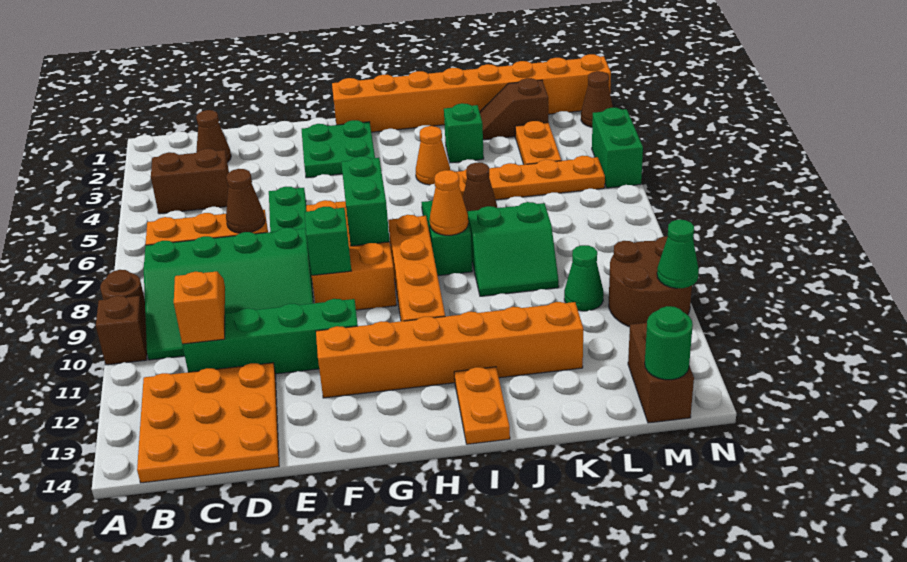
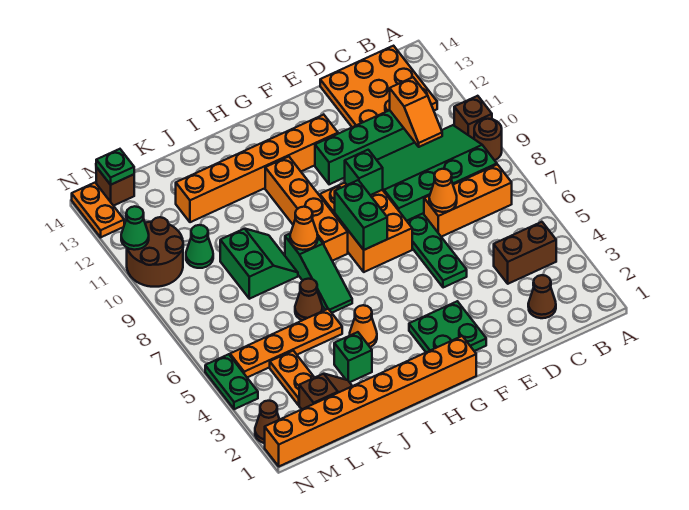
brown cone D7 level 2 -> orange cone D7 level 2
orange plate I13:I14 level 1 -> orange plate N13:N14 level 1
green slope J8:K9 level 1 top 8 -> green slope J8:K9 level 1 top K
brown brick M13:M14 level 1 -> brown brick M14 level 1
green round brick M14 level 2 -> green plate M14 level 2
green brick N4:N5 level 1 -> green plate N4:N5 level 1

